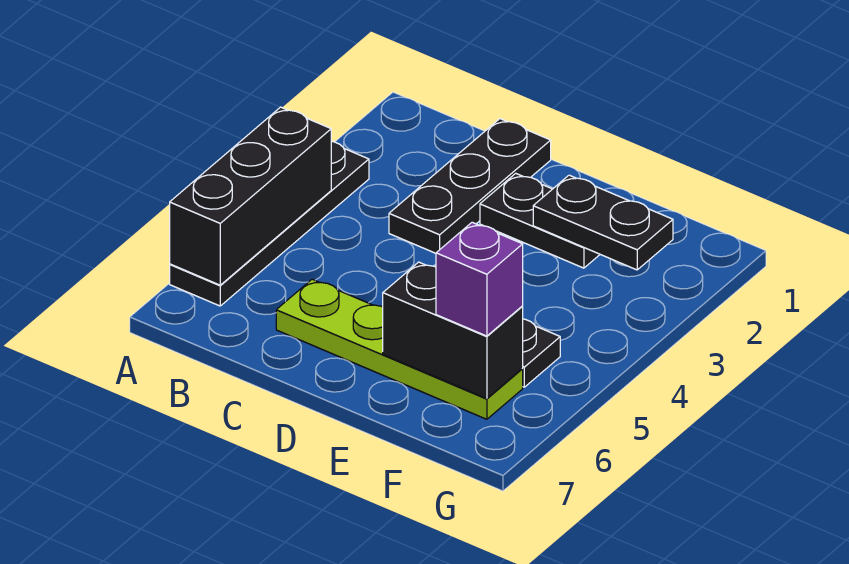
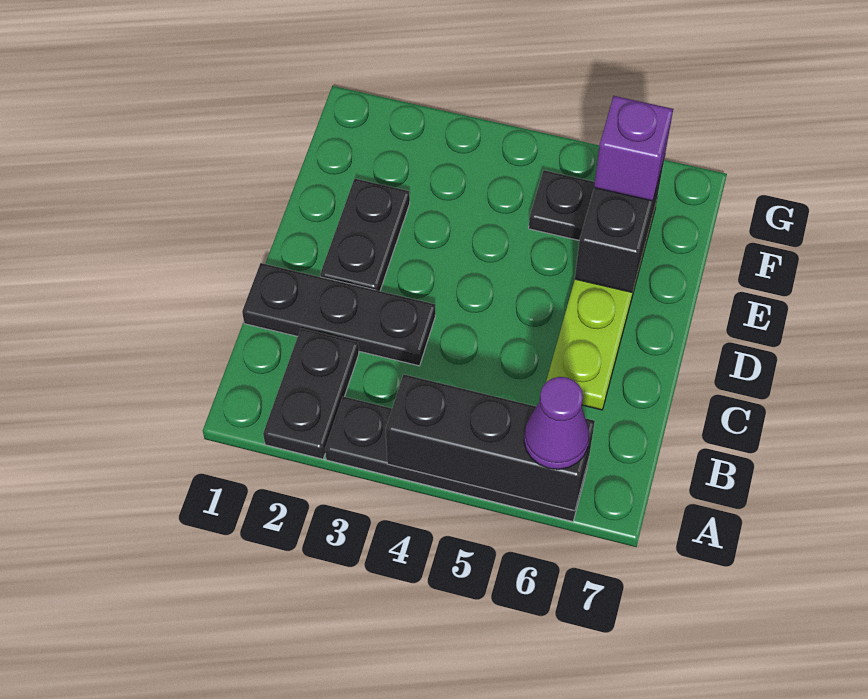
none -> purple cone A6 level 3
black plate E2:F2 level 2 -> black plate A2:B2 level 1

